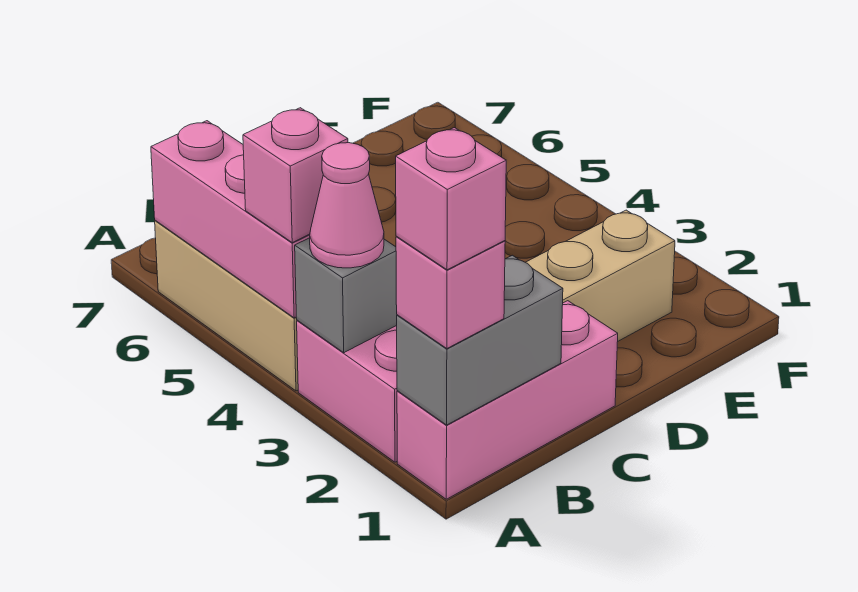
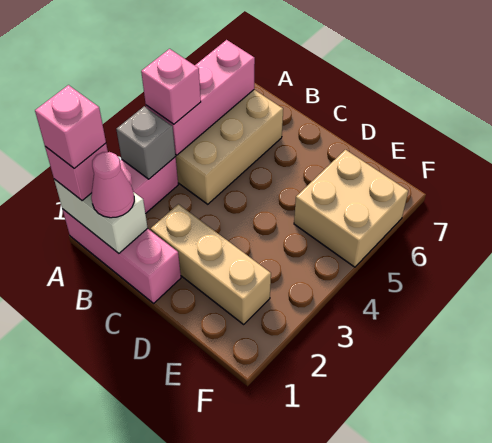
grey brick A1:B1 level 2 -> white brick A1:B1 level 2
pink cone A3 level 3 -> pink cone B1 level 3
none -> tan brick E5:F6 level 1

